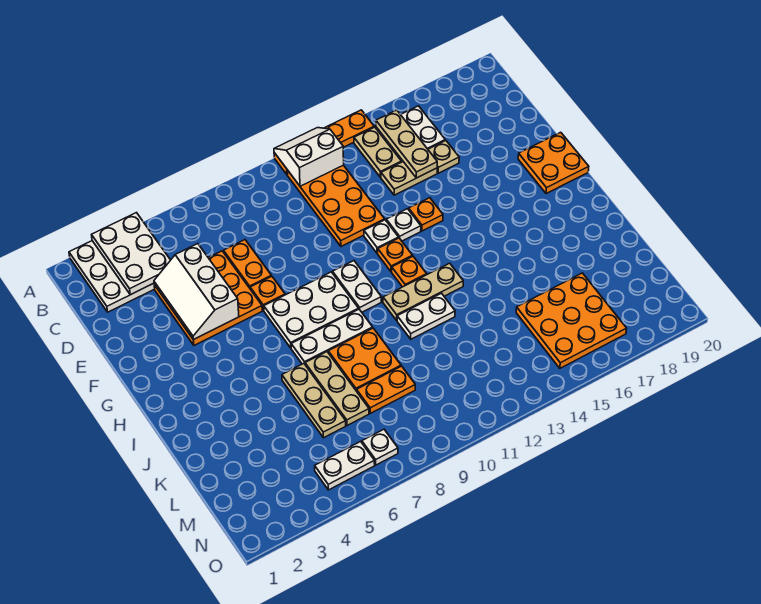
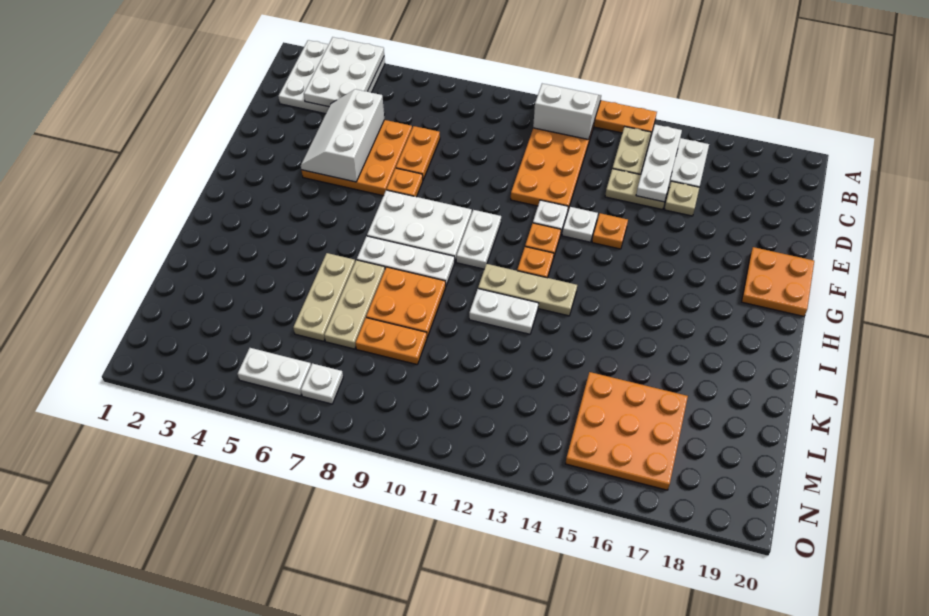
tan plate B15:D15 level 2 -> white plate B15:D15 level 2

